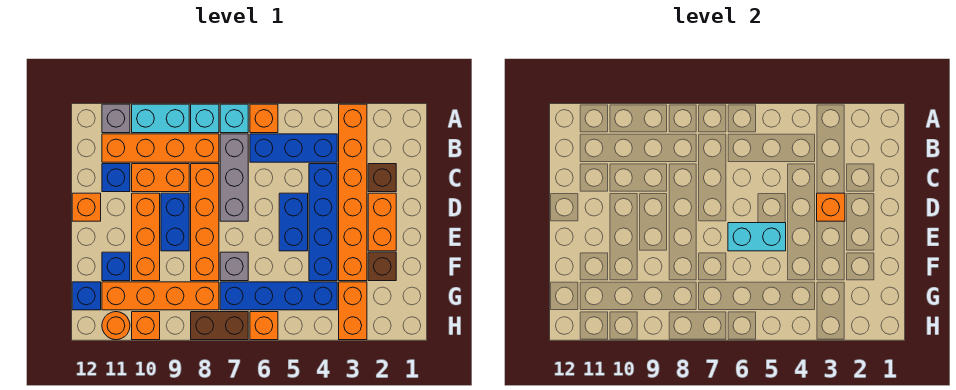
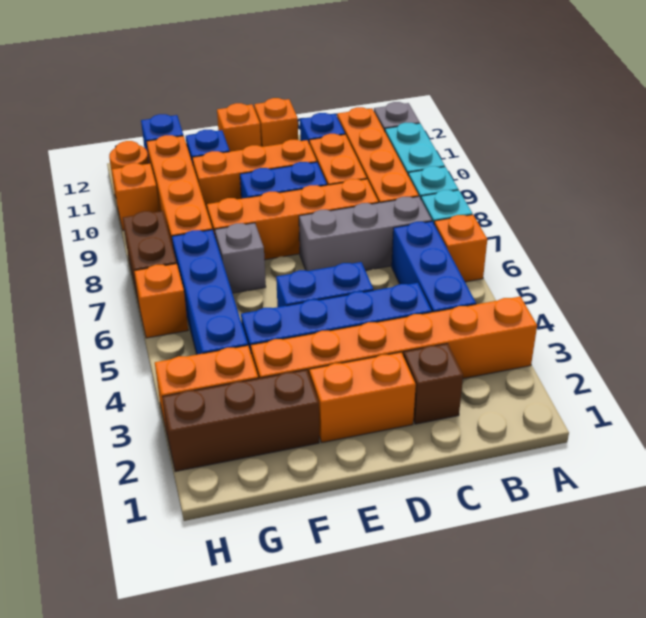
orange brick D3 level 2 -> orange brick E12 level 1
cyan brick E5:E6 level 2 -> none
brown brick F2 level 1 -> brown brick F2:H2 level 1

